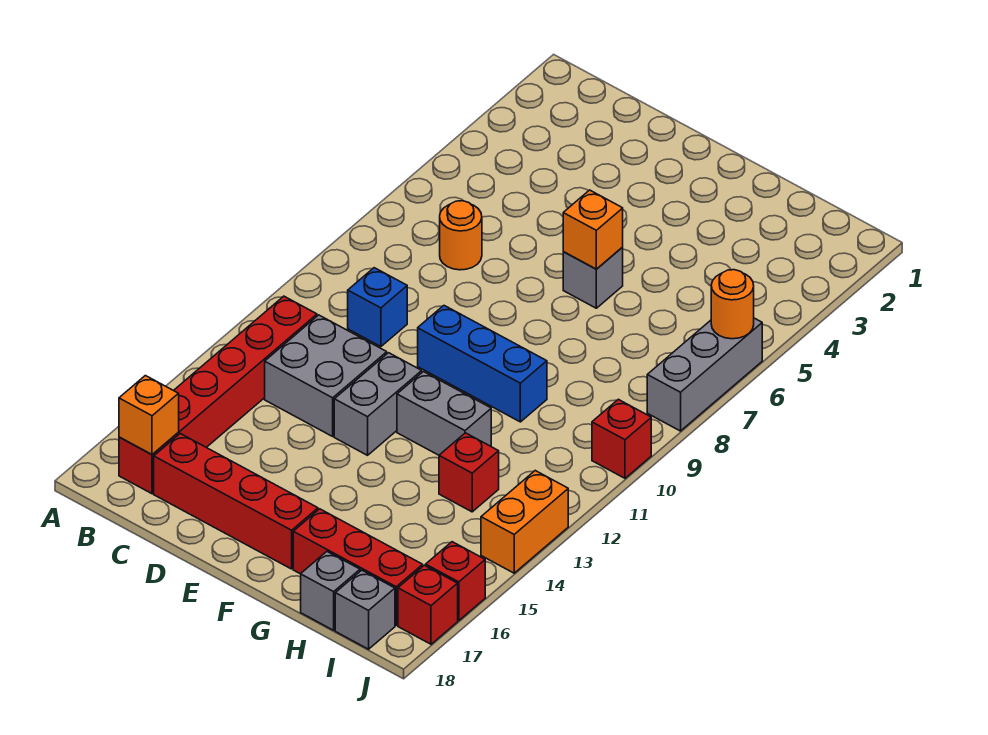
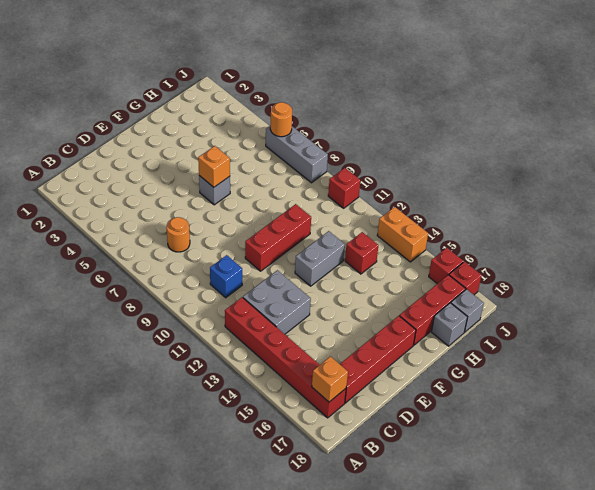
blue brick E10:G10 level 1 -> red brick E10:G10 level 1
grey brick E12:E13 level 1 -> none

